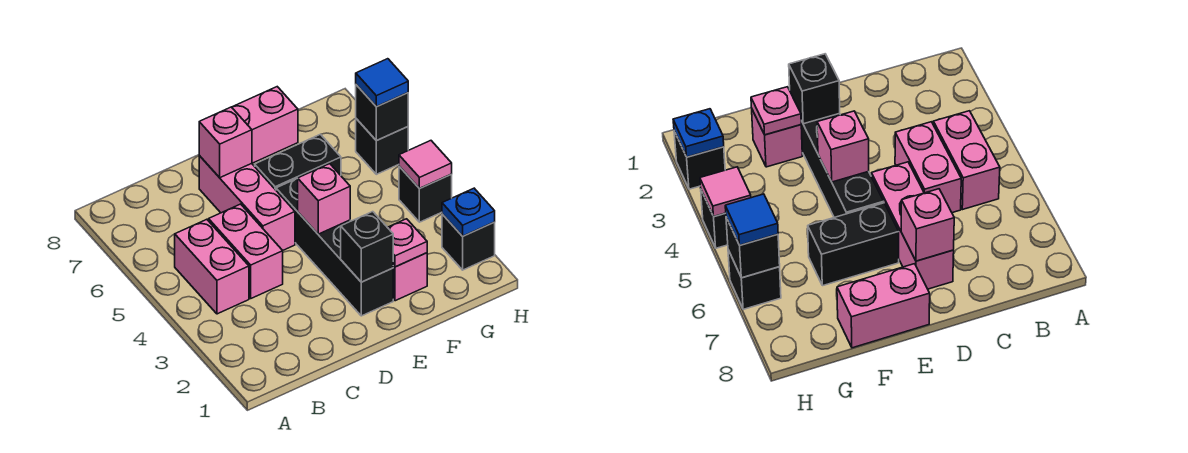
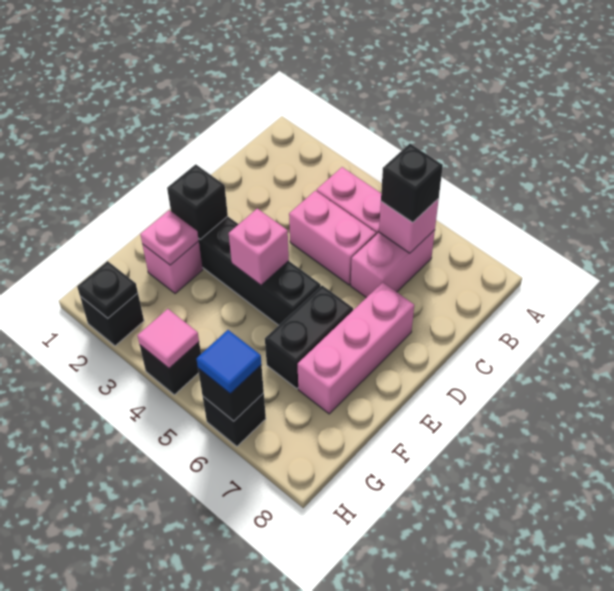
none -> black brick B6 level 3
pink brick D5:D7 level 1 -> pink brick D7:F7 level 1
pink brick D7 level 2 -> pink brick B6 level 2
pink brick E8:F8 level 1 -> pink brick B6:C6 level 1
blue plate H2 level 2 -> black plate H2 level 2

